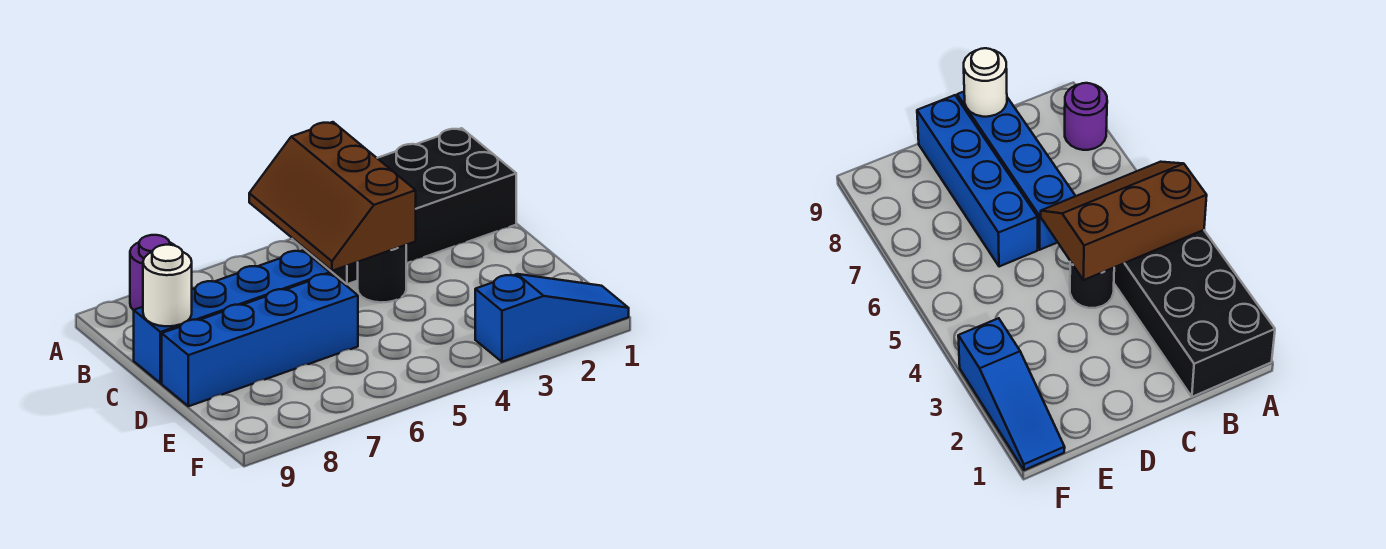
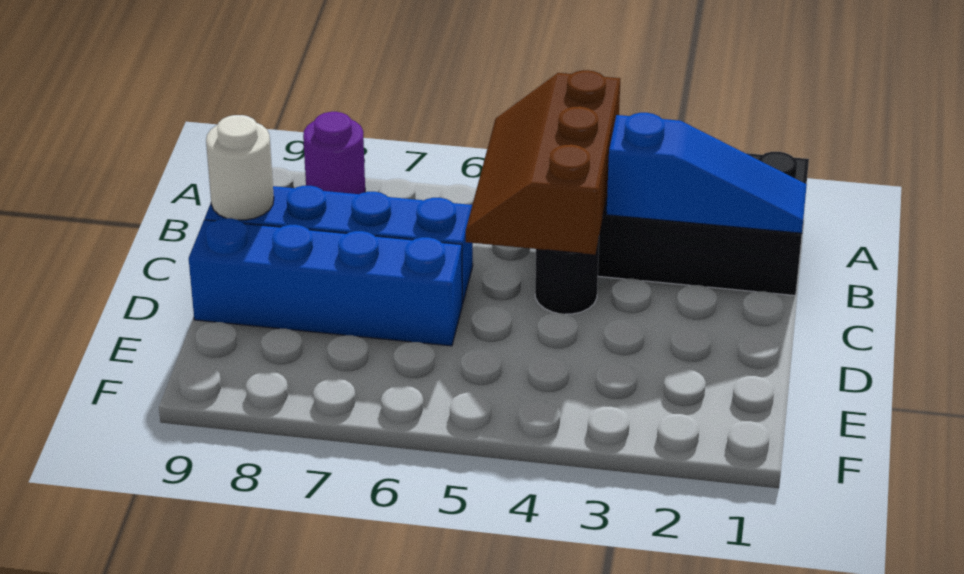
blue slope F1:F3 level 1 top 3 -> blue slope B1:B3 level 2 top 3

